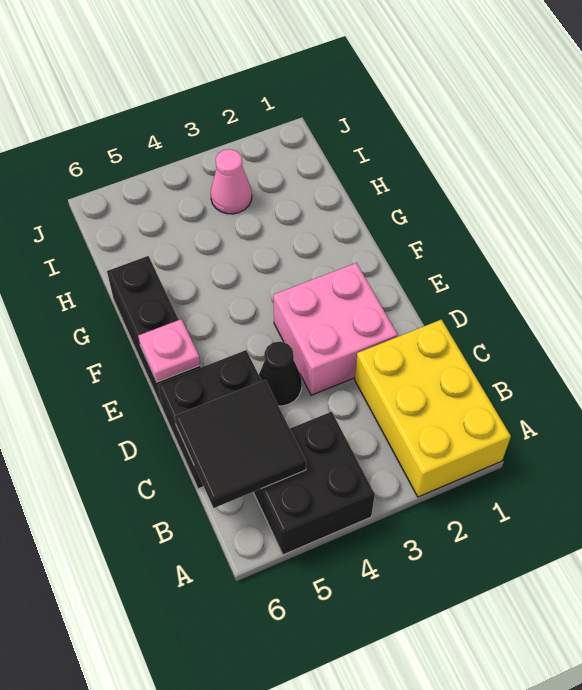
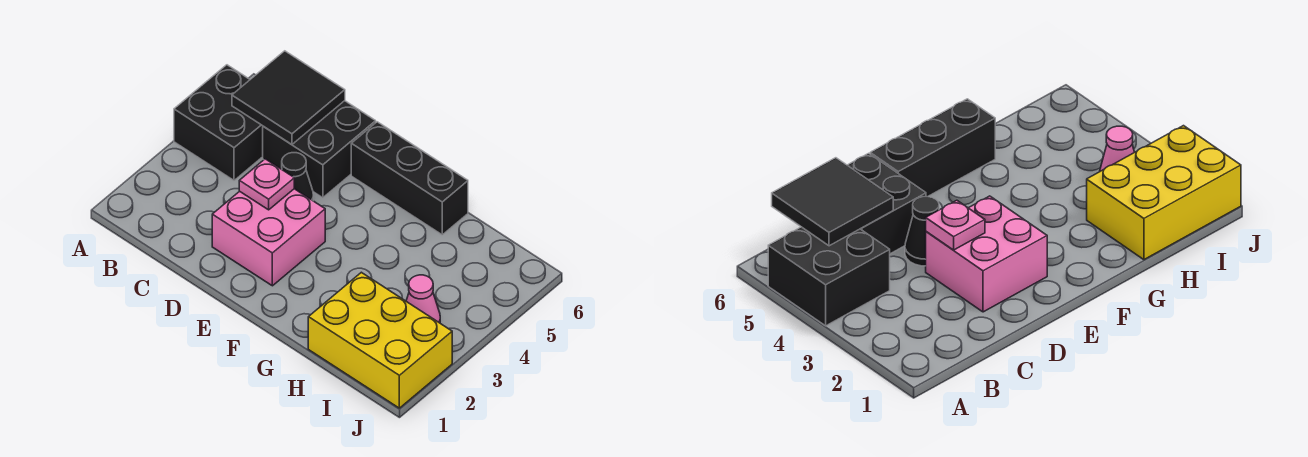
yellow brick A1:C2 level 1 -> yellow brick H1:J2 level 1
pink plate E6 level 2 -> pink plate D3 level 2

